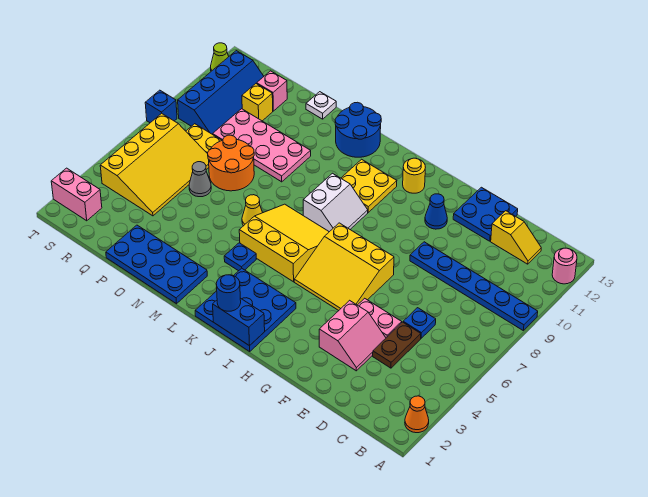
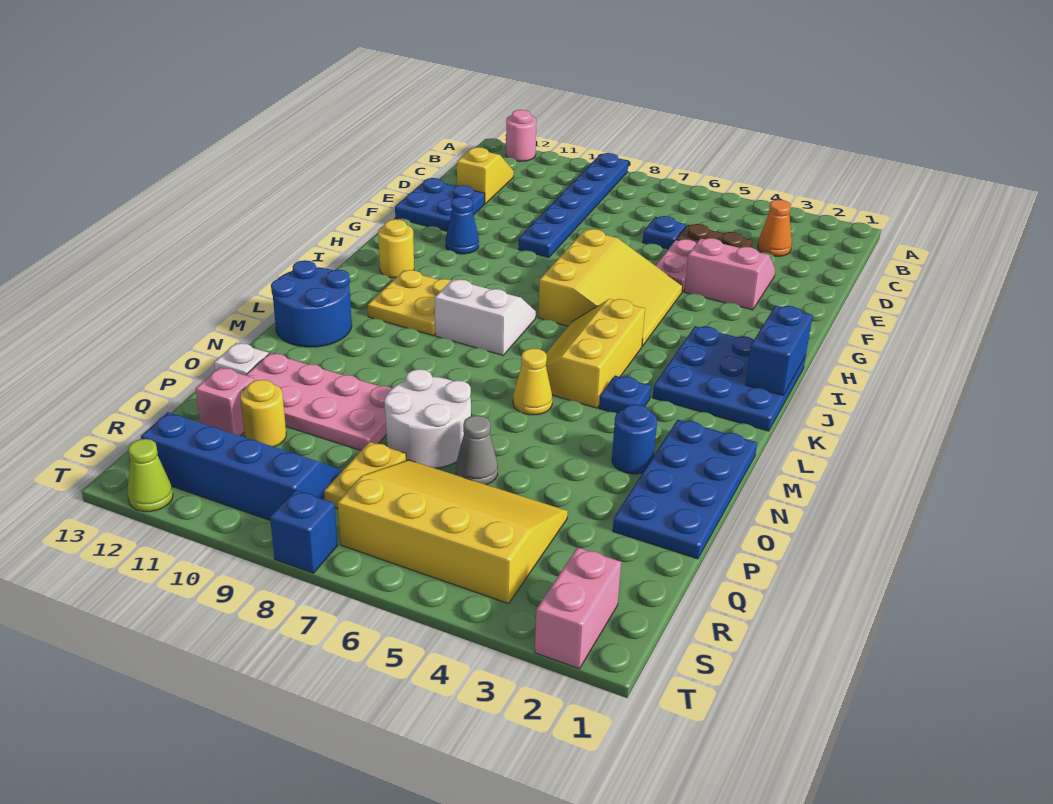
orange cone A2 level 1 -> orange cone C3 level 1
blue round brick J1 level 3 -> blue round brick N3 level 1
yellow slope J5:L7 level 1 top 5 -> yellow slope J5:L6 level 1 top 5
pink plate N9:Q10 level 1 -> pink plate O9:P12 level 1
orange round brick O7:P8 level 1 -> white round brick O7:P8 level 1
yellow brick Q11 level 1 -> yellow round brick Q11 level 1

